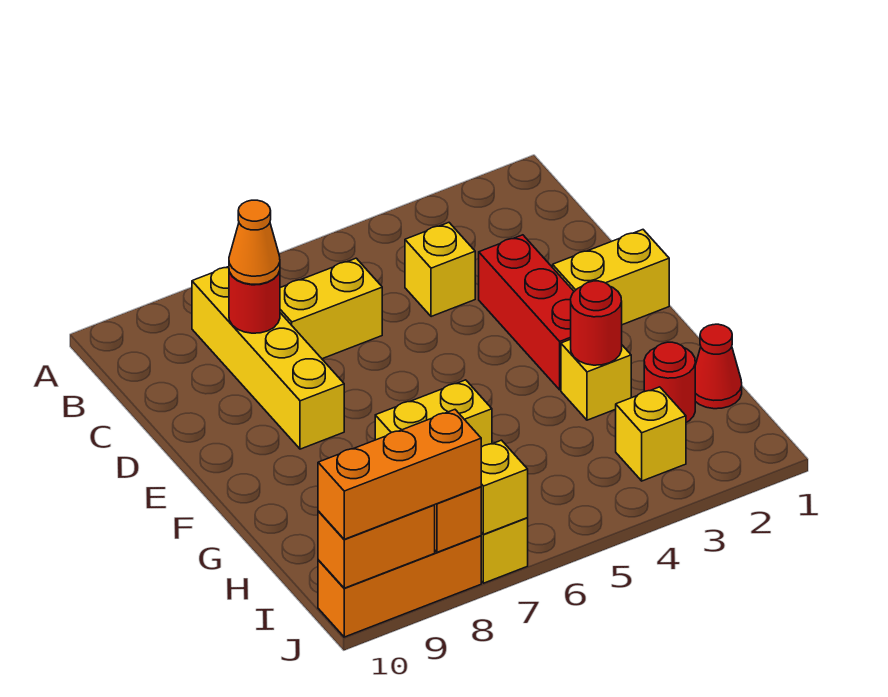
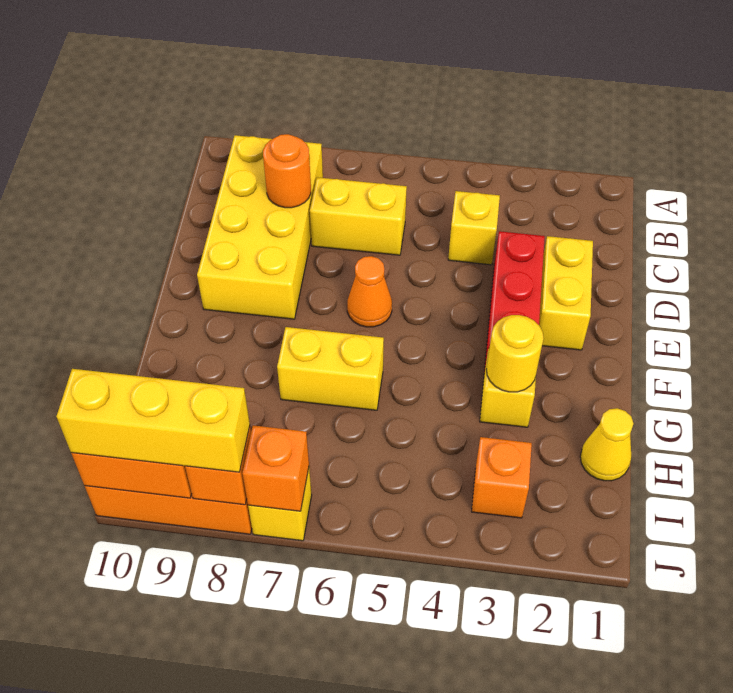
yellow brick B8:E8 level 1 -> yellow brick B8:E9 level 1
red round brick C8 level 2 -> orange round brick C8 level 2
orange cone C8 level 3 -> orange cone E6 level 1
yellow brick E1:E2 level 1 -> yellow brick D2:E2 level 1
red round brick G3 level 2 -> yellow round brick G3 level 2
red cone H1 level 1 -> yellow cone H1 level 1
red round brick H2 level 1 -> none
yellow brick I3 level 1 -> orange brick I3 level 1
yellow brick J7 level 2 -> orange brick J7 level 2
orange brick J8:J10 level 3 -> yellow brick J8:J10 level 3

